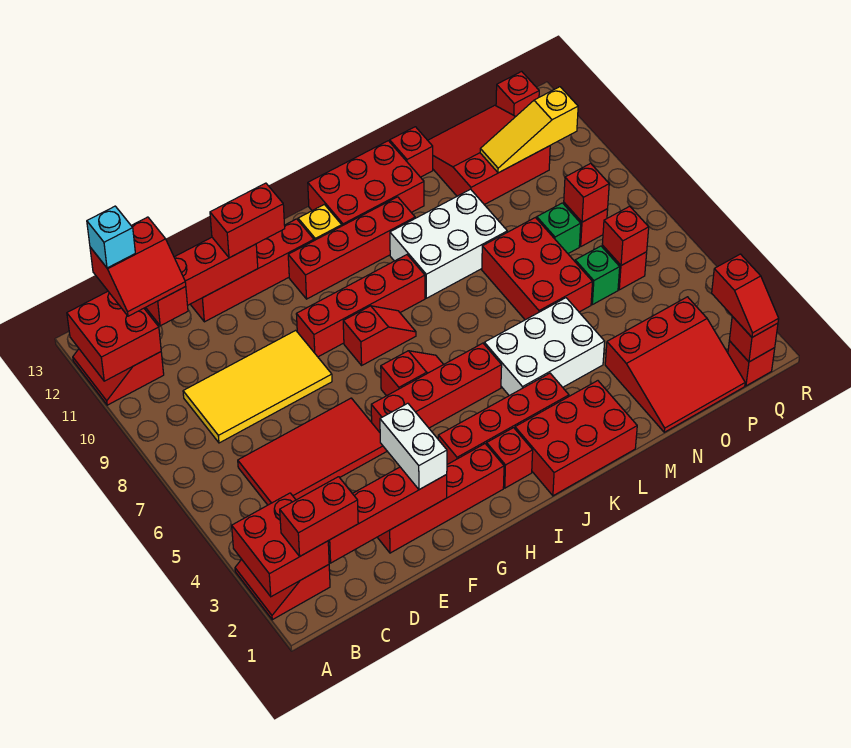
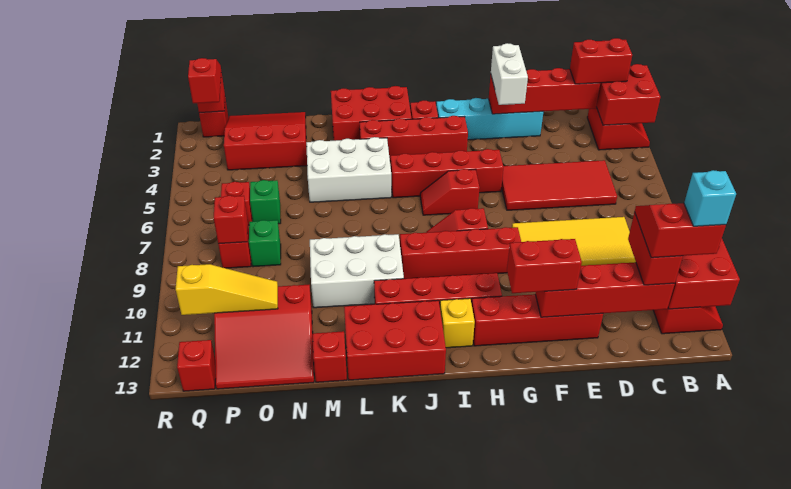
red brick E2:H2 level 1 -> cyan brick E2:H2 level 1
red brick M6:N8 level 1 -> none
red brick P6 level 2 -> none

